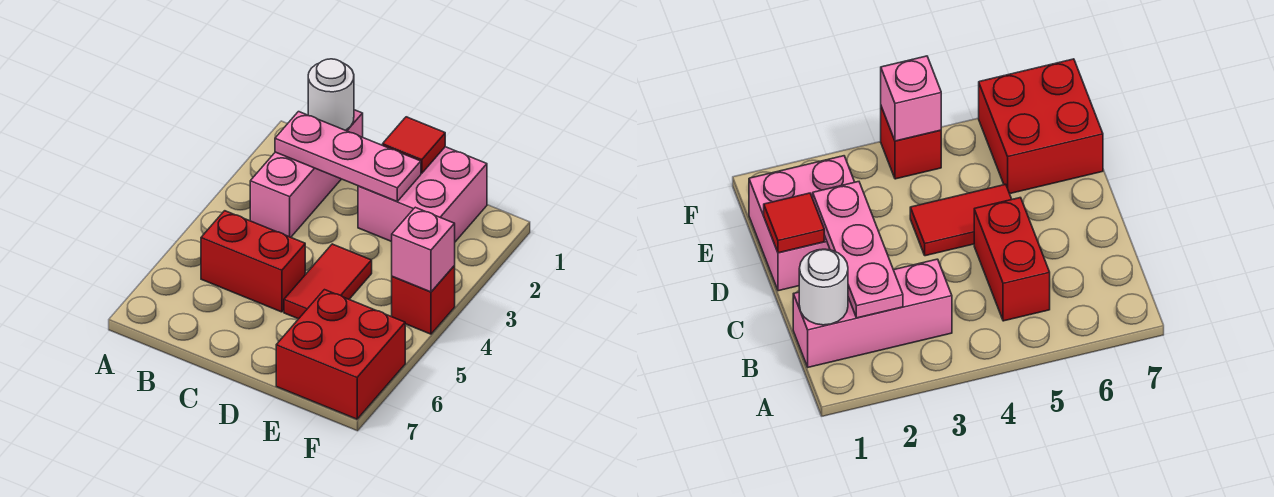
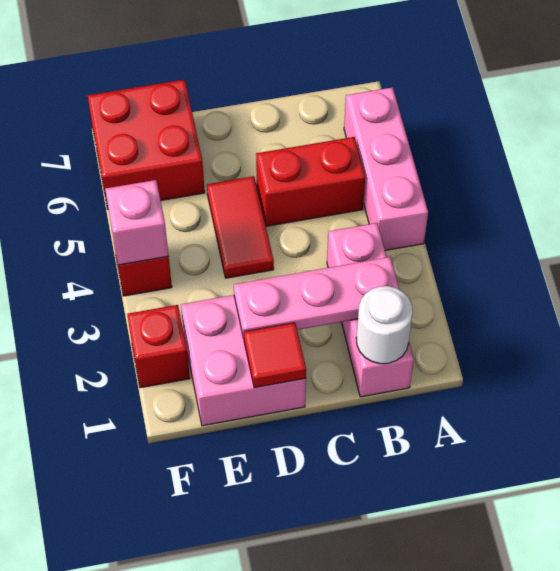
none -> pink brick A4:A6 level 1
none -> red brick F2 level 1

